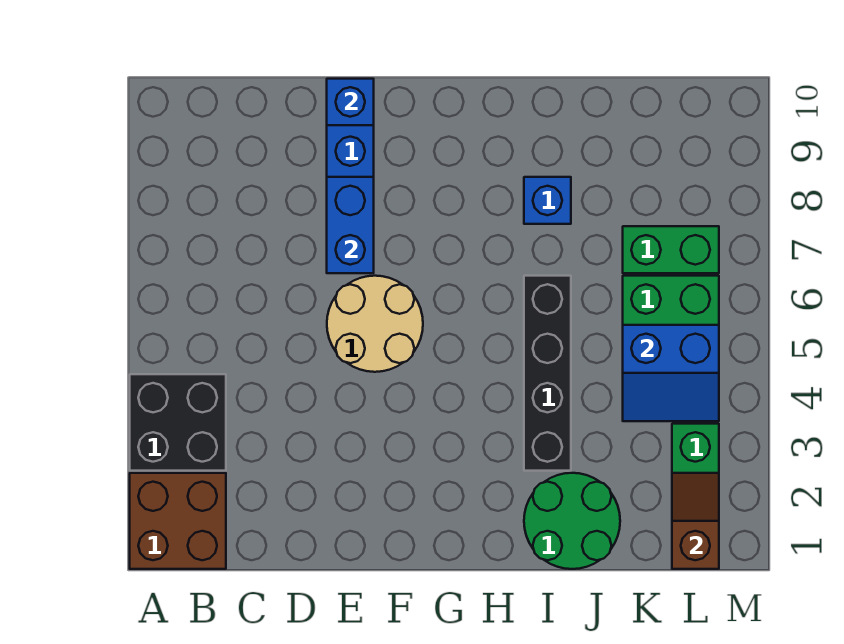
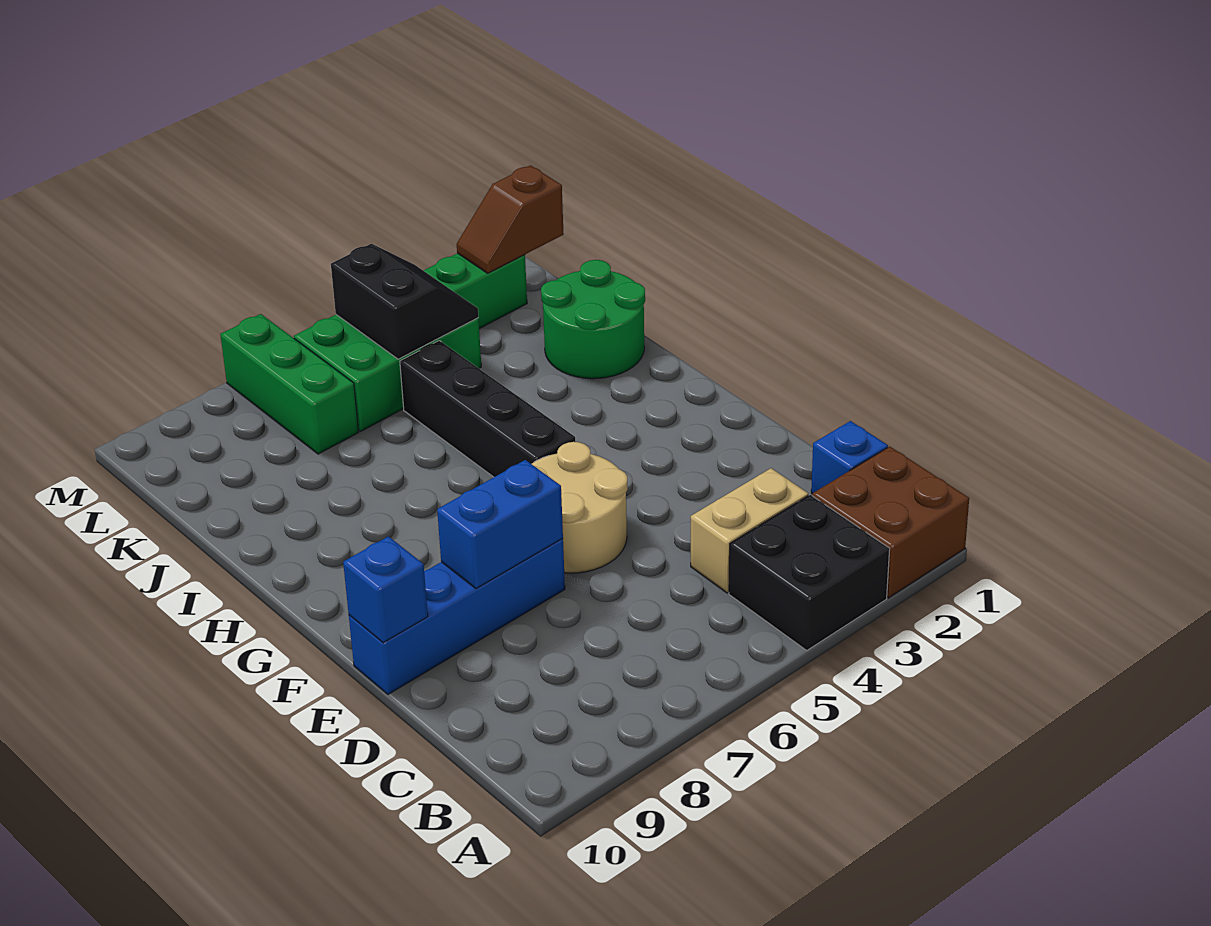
none -> tan brick C3:C4 level 1
black brick I3:I6 level 1 -> black brick G5:J5 level 1
blue brick I8 level 1 -> blue brick C1 level 1
blue slope K4:L5 level 2 top 5 -> black slope K4:L5 level 2 top 5
green brick K7:L7 level 1 -> green brick K7:M7 level 1

